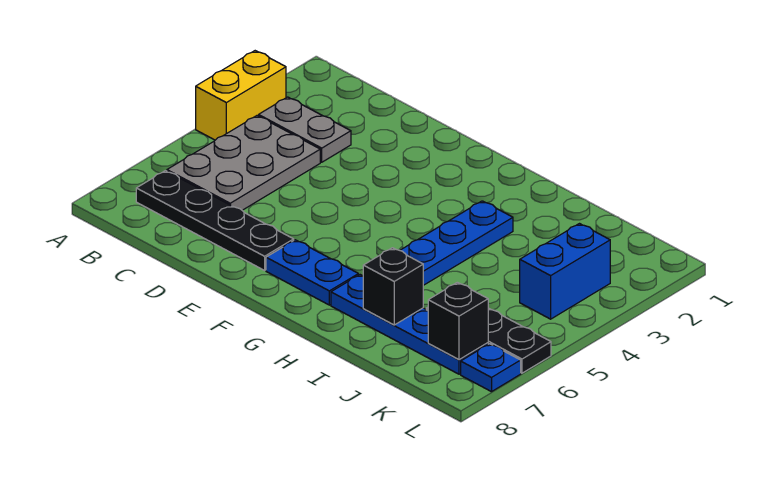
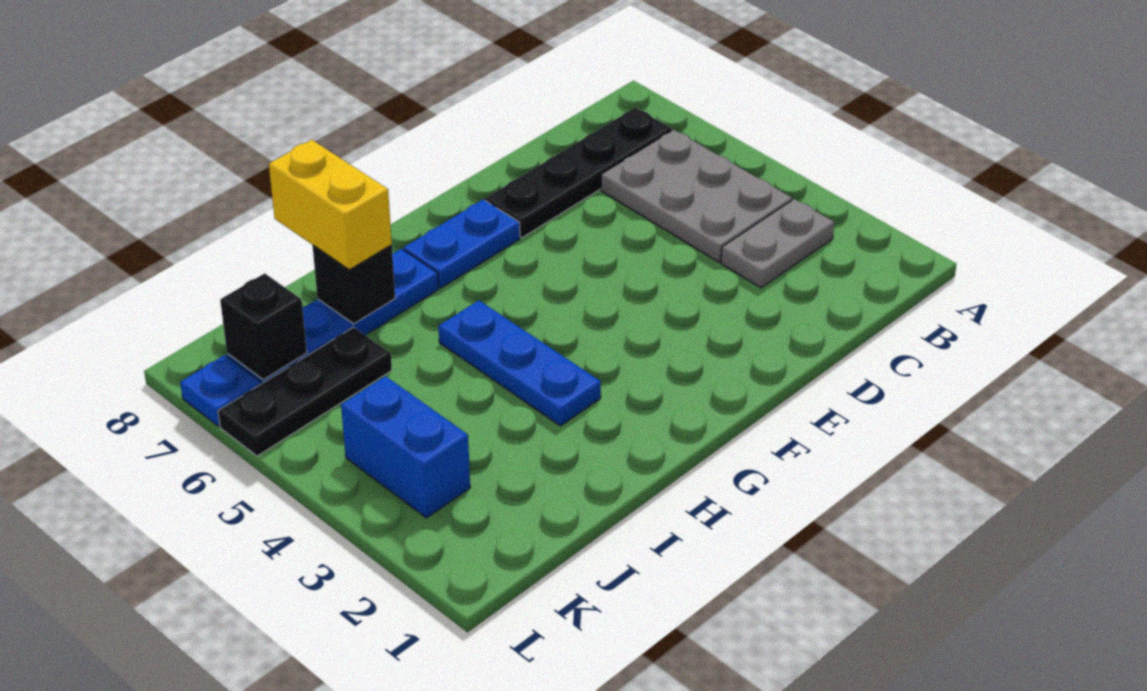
yellow brick A3:A4 level 1 -> yellow brick I7:I8 level 3

